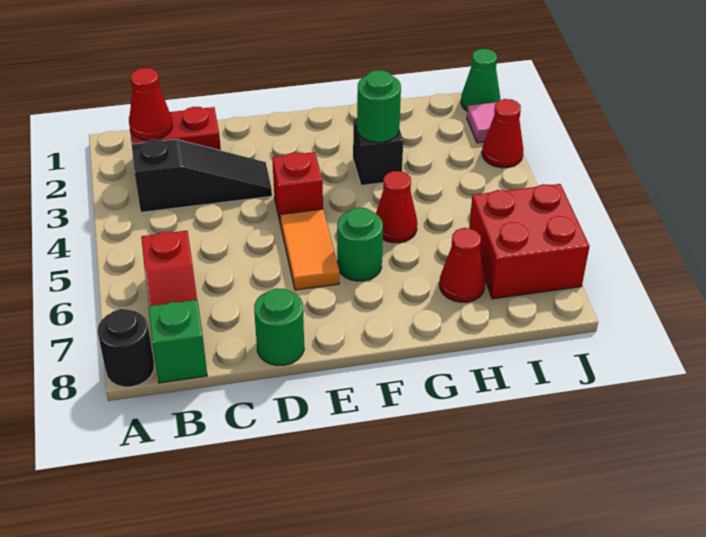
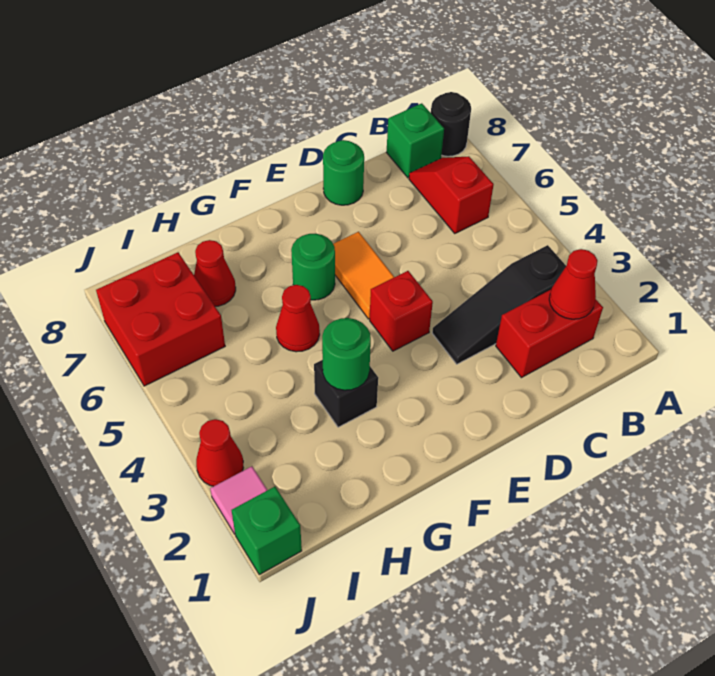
green cone J1 level 1 -> green brick J1 level 1

